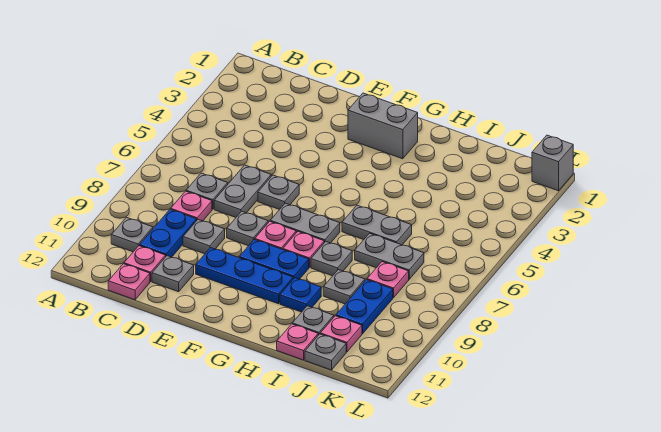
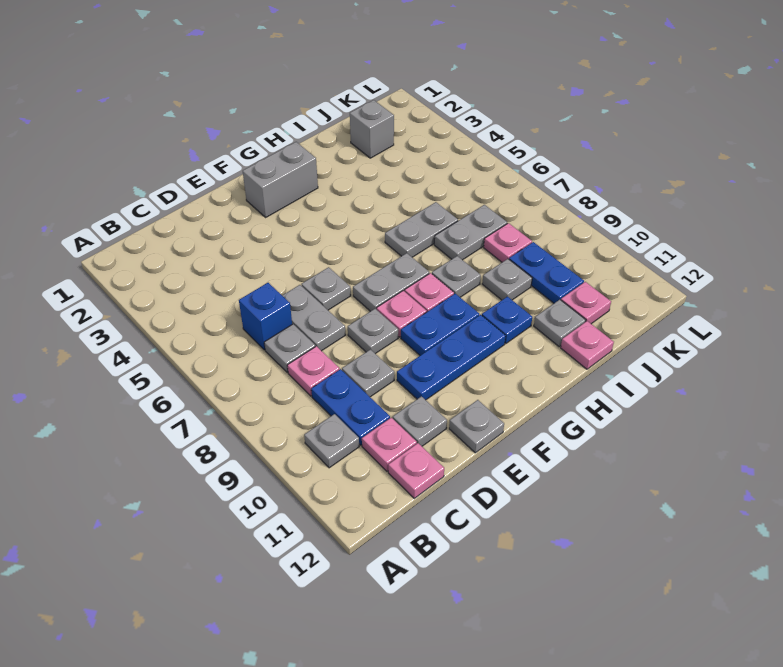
none -> blue brick C6 level 1
grey plate J12 level 1 -> grey plate E12 level 1
grey brick L1 level 1 -> grey brick J2 level 1

